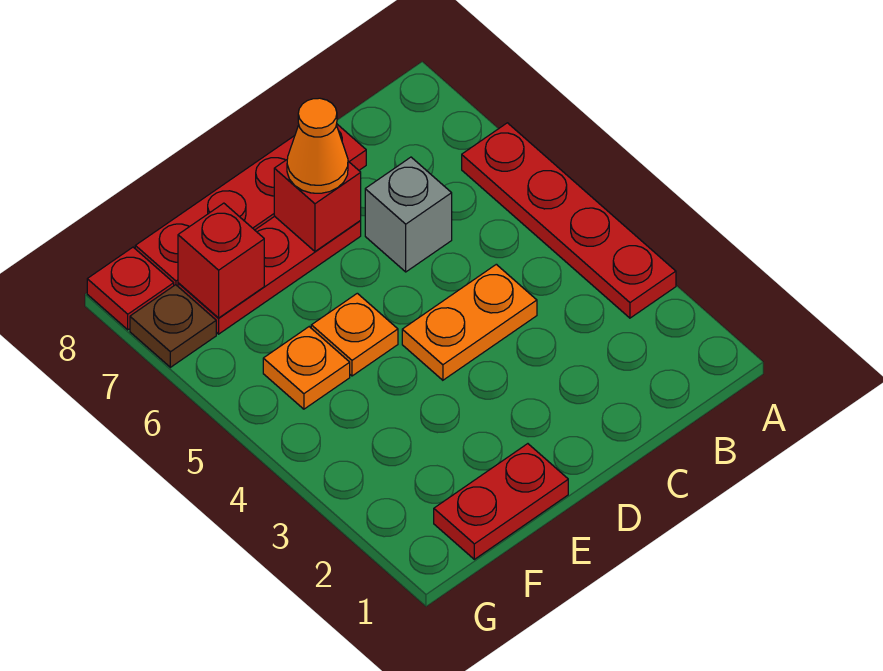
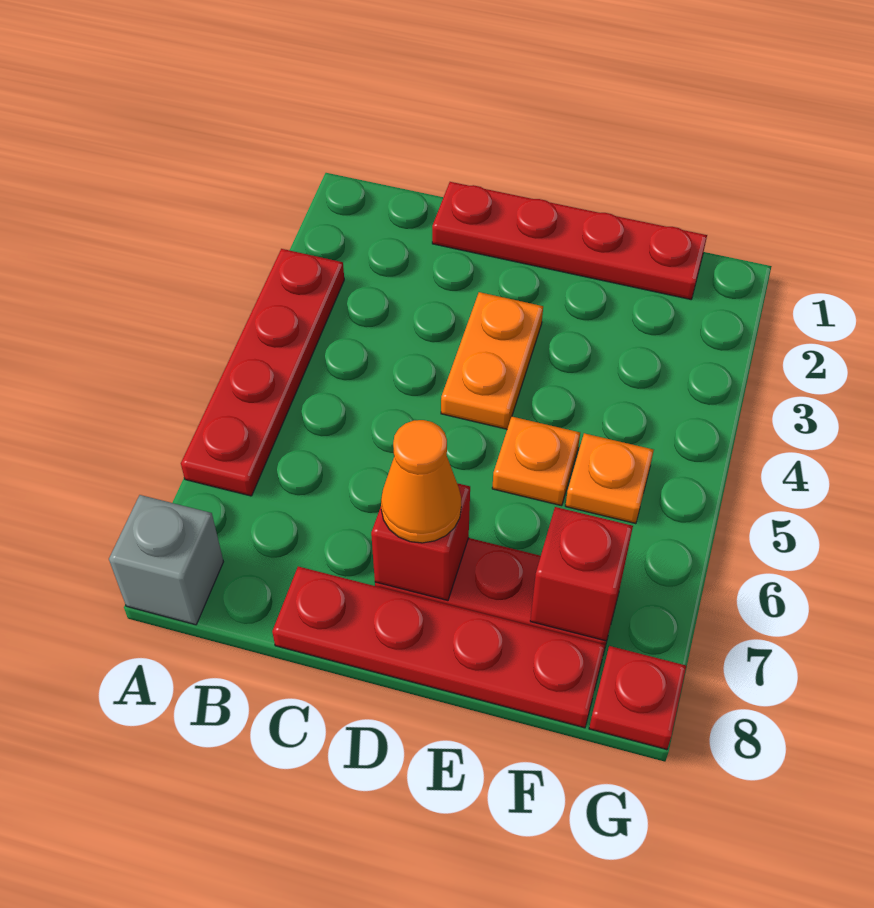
orange plate C4:D4 level 1 -> orange plate D3:D4 level 1
grey brick C6 level 1 -> grey brick A8 level 1
red plate E1:F1 level 1 -> red plate C1:F1 level 1
brown plate G7 level 1 -> none

